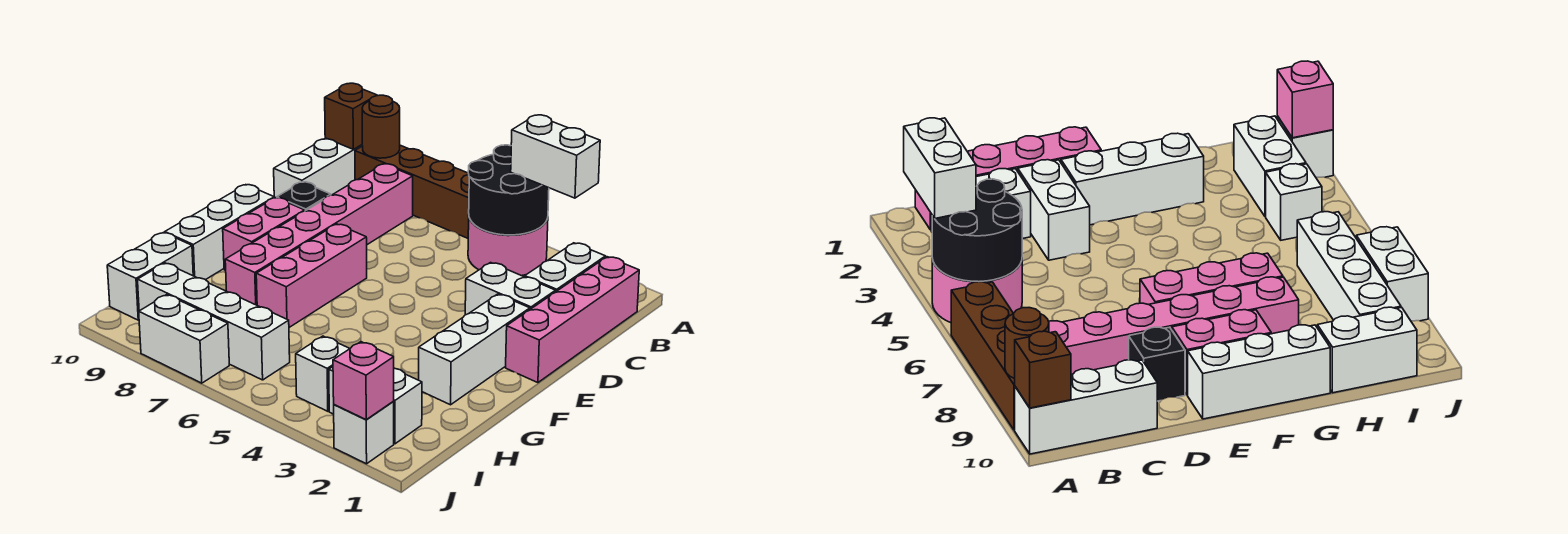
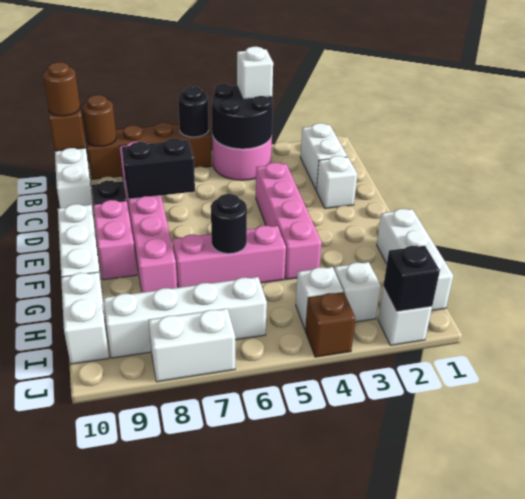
white brick A3:A4 level 3 -> white brick A4 level 3
none -> black round brick A6 level 2
none -> brown round brick A10 level 3
pink brick B1:E1 level 1 -> pink brick D4:G4 level 1
white brick D2:D3 level 1 -> white brick D2 level 1
none -> black brick D7:D8 level 2
white brick E2:G2 level 1 -> white brick G1:I1 level 1
pink brick E7:G7 level 1 -> pink brick G5:G7 level 1
none -> black round brick G6 level 2
white brick I2:I3 level 1 -> white brick I3 level 1
pink brick J2 level 2 -> black brick J2 level 2
none -> brown brick J4 level 1

